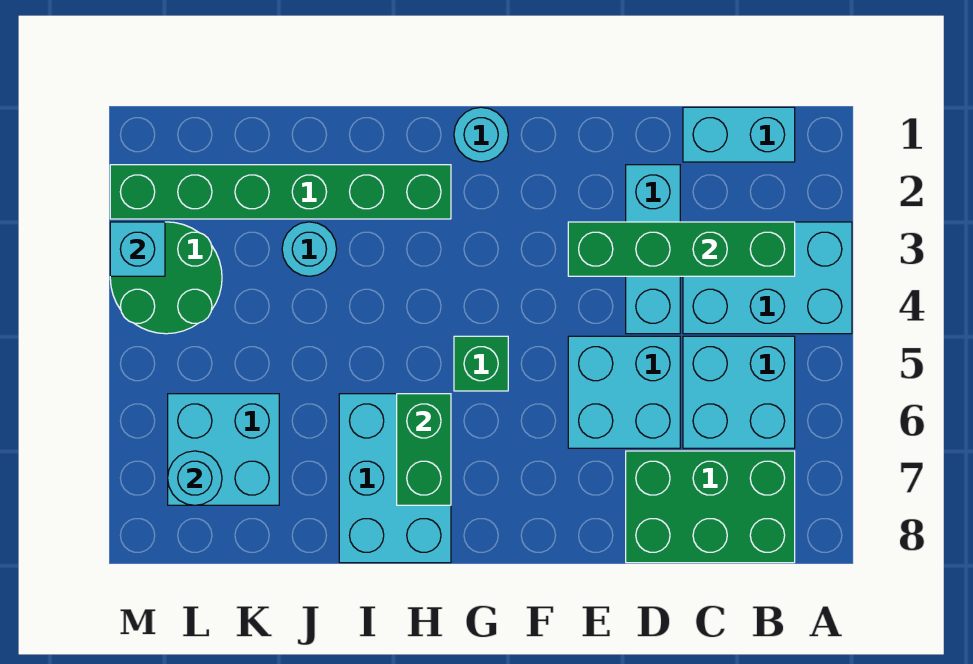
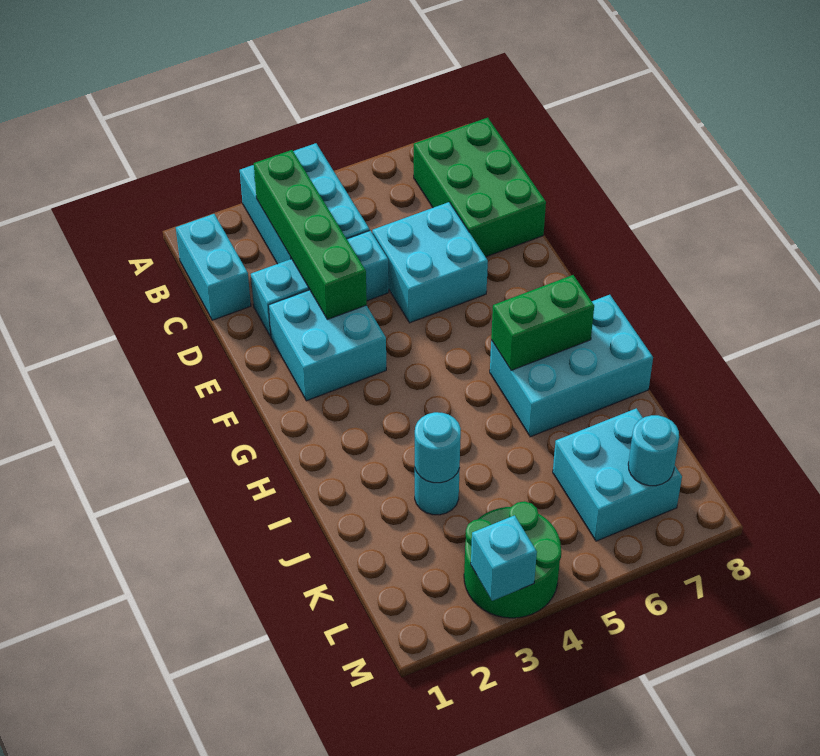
cyan brick B5:C6 level 1 -> cyan brick E2:F3 level 1
cyan round brick G1 level 1 -> cyan round brick J3 level 2
green brick G5 level 1 -> none
green brick H2:M2 level 1 -> none

